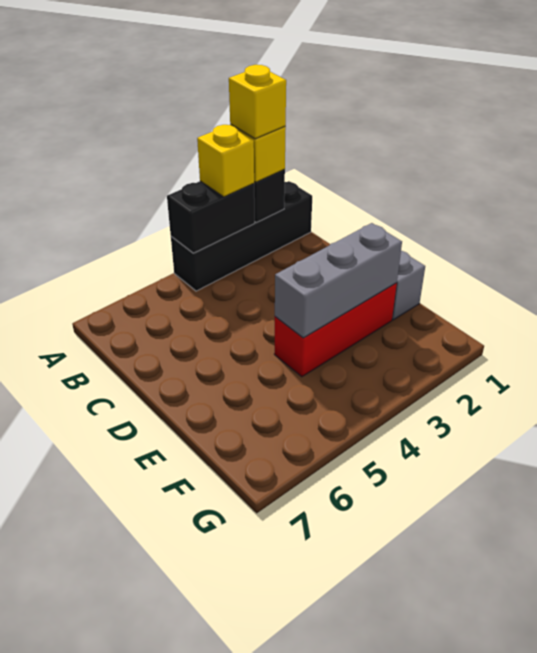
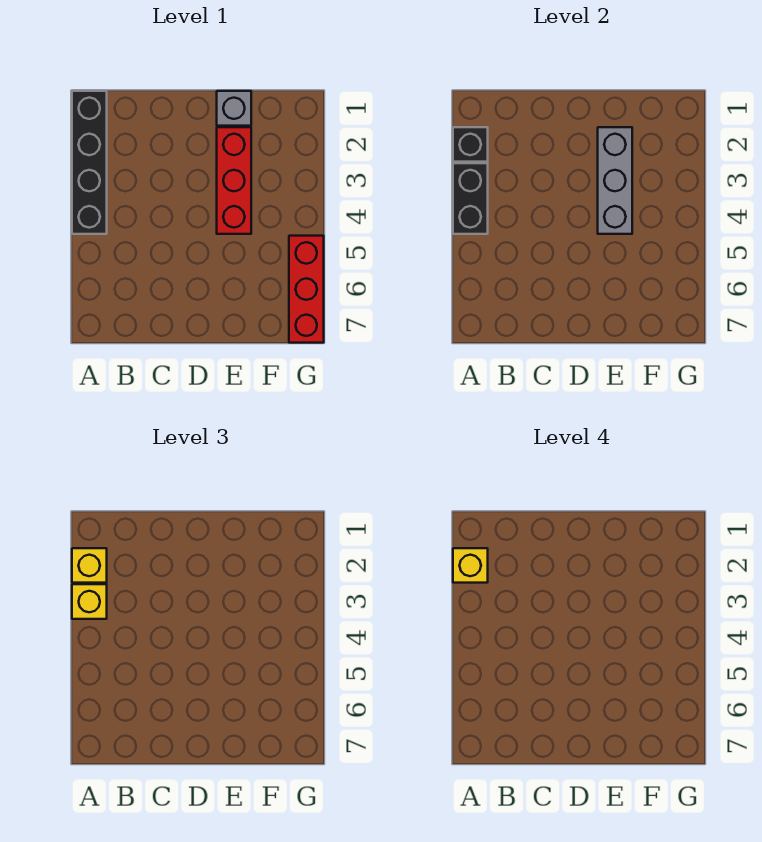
none -> red brick G5:G7 level 1

